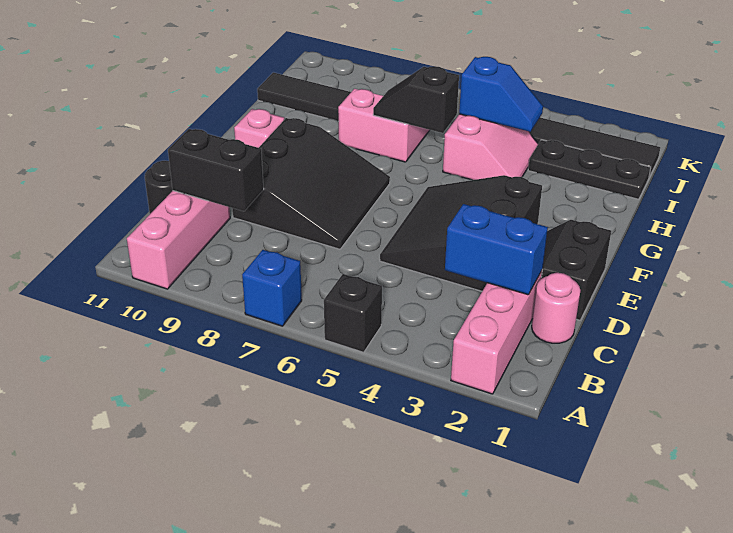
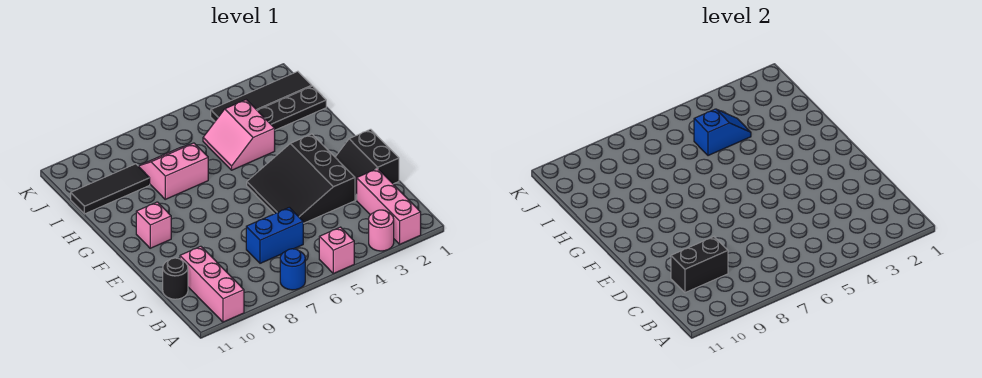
black brick A5 level 1 -> pink brick A5 level 1
blue brick A7 level 1 -> blue round brick A7 level 1
pink round brick C1 level 1 -> pink round brick A3 level 1
blue brick C2:C3 level 2 -> blue brick C6:C7 level 1
black slope D7:F9 level 1 top 9 -> none
pink slope H4:I5 level 1 top 5 -> pink slope H4:I5 level 1 top 4
black slope H6:H7 level 2 top 6 -> none

